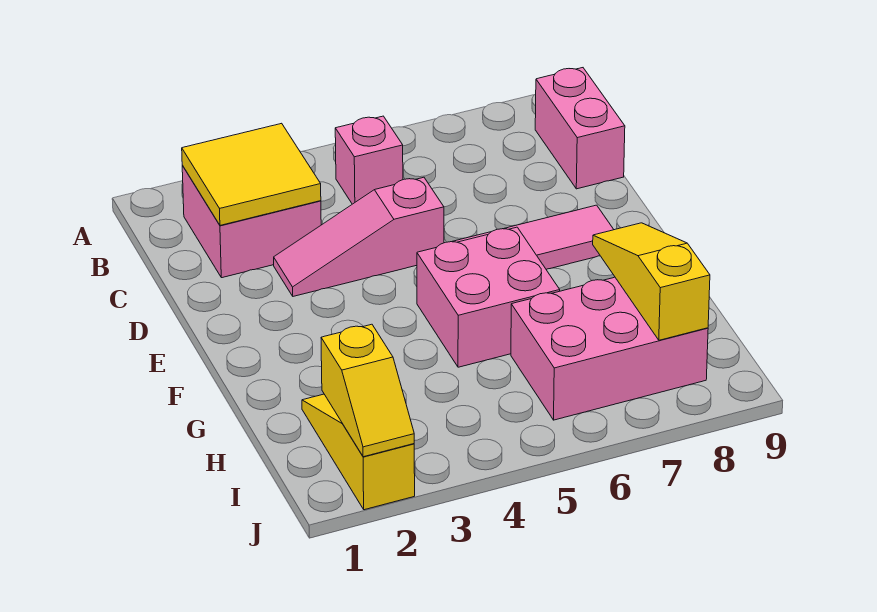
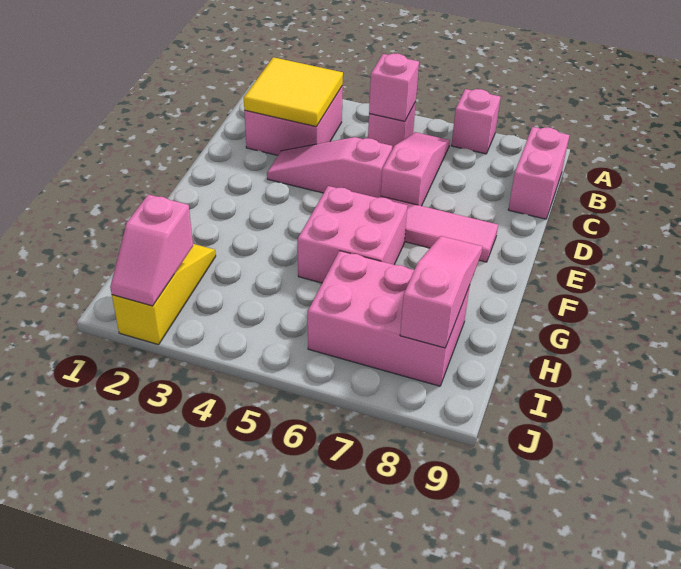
none -> pink brick A7 level 1
none -> pink brick B5 level 2
none -> pink slope B6:D6 level 1 top D
yellow slope G8:I8 level 2 top I -> pink slope G8:I8 level 2 top I
yellow slope I2:J2 level 2 top I -> pink slope I2:J2 level 2 top I

